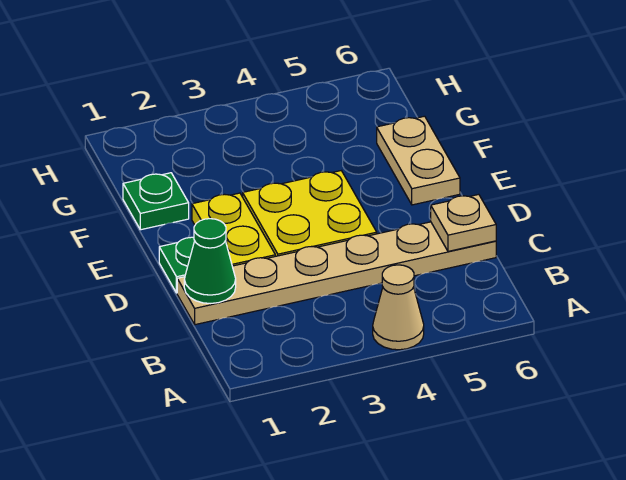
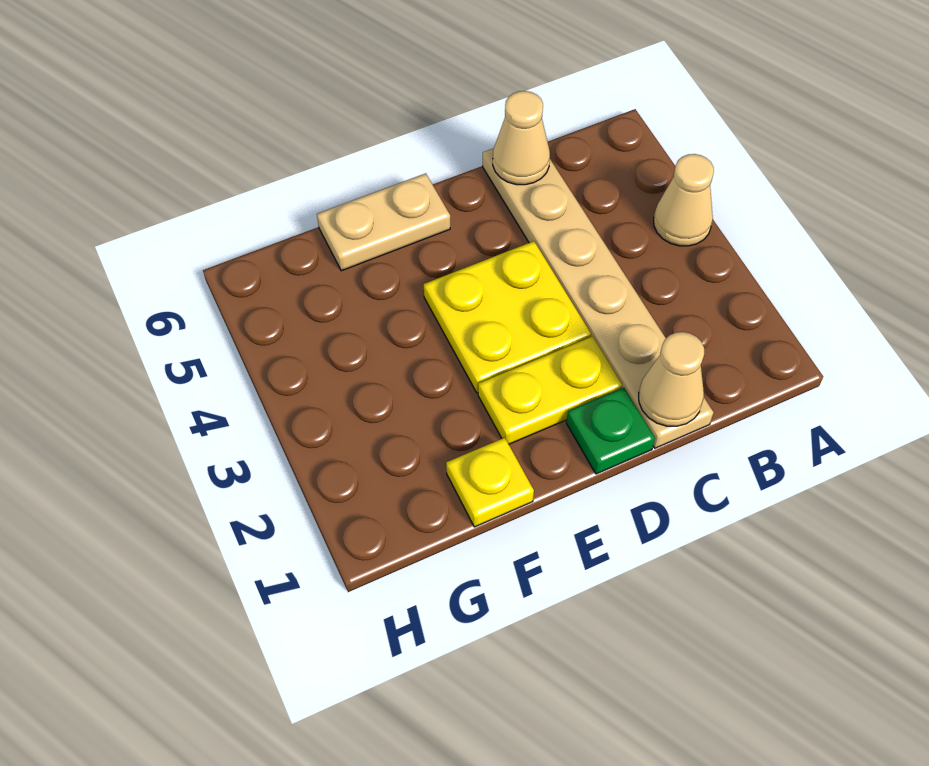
green cone C1 level 2 -> tan cone C1 level 2
tan plate C6 level 2 -> tan cone C6 level 2
green plate F1 level 1 -> yellow plate F1 level 1

